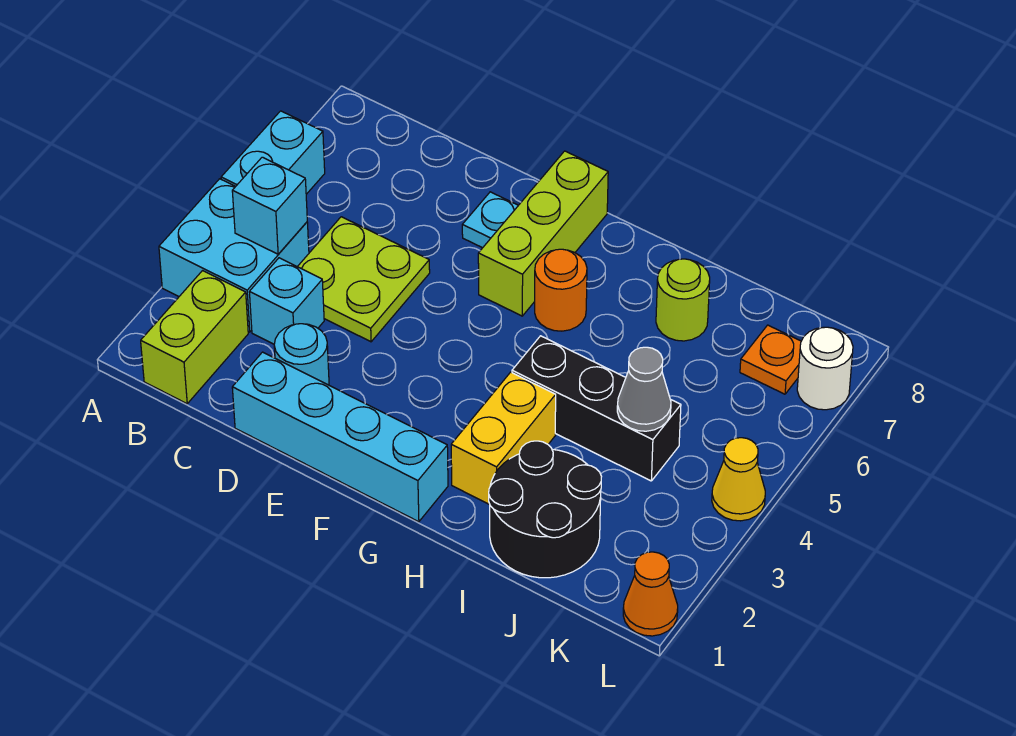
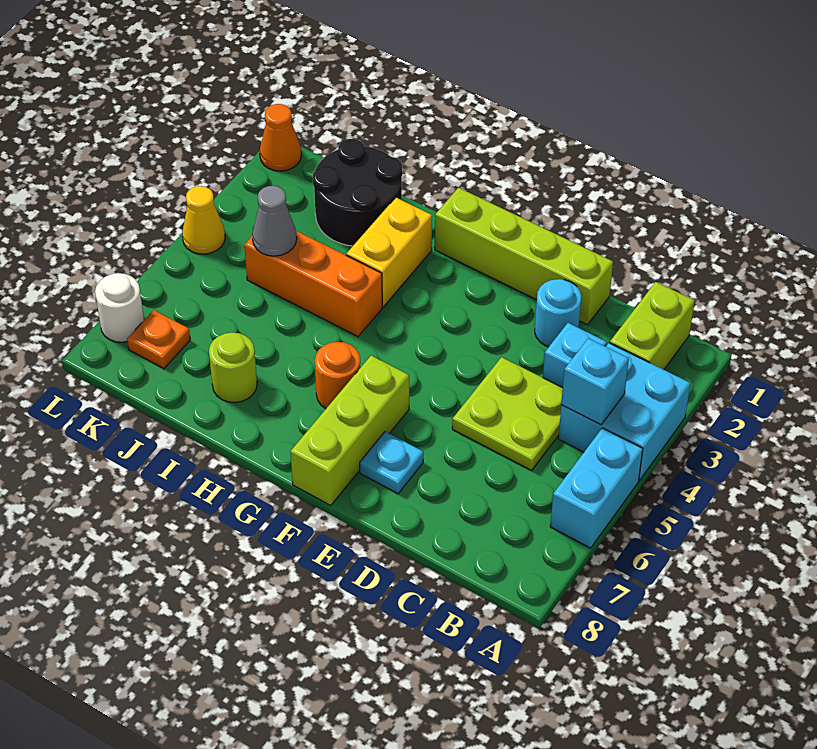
cyan brick D1:G1 level 1 -> lime brick D1:G1 level 1
black brick H4:J4 level 1 -> orange brick H4:J4 level 1

